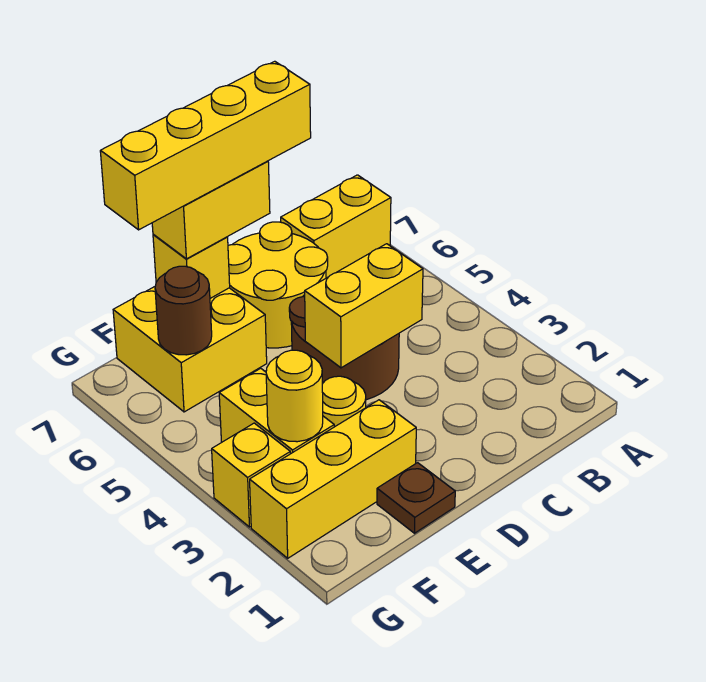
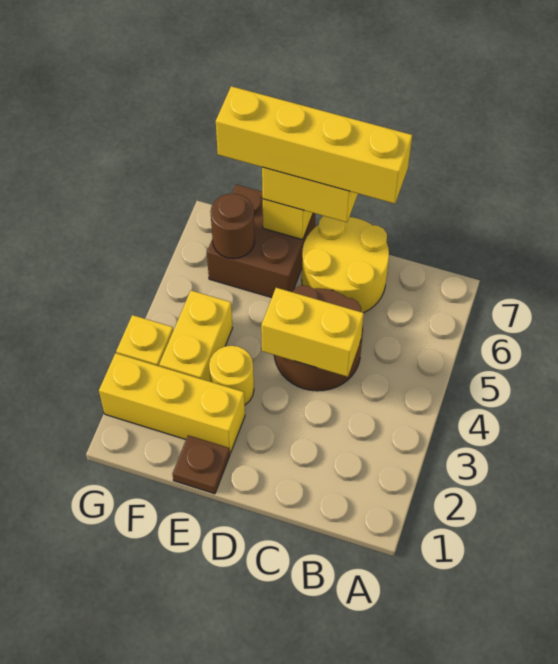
yellow brick A7:B7 level 1 -> none
yellow brick E6:F7 level 1 -> brown brick E6:F7 level 1
yellow round brick F3 level 2 -> none

